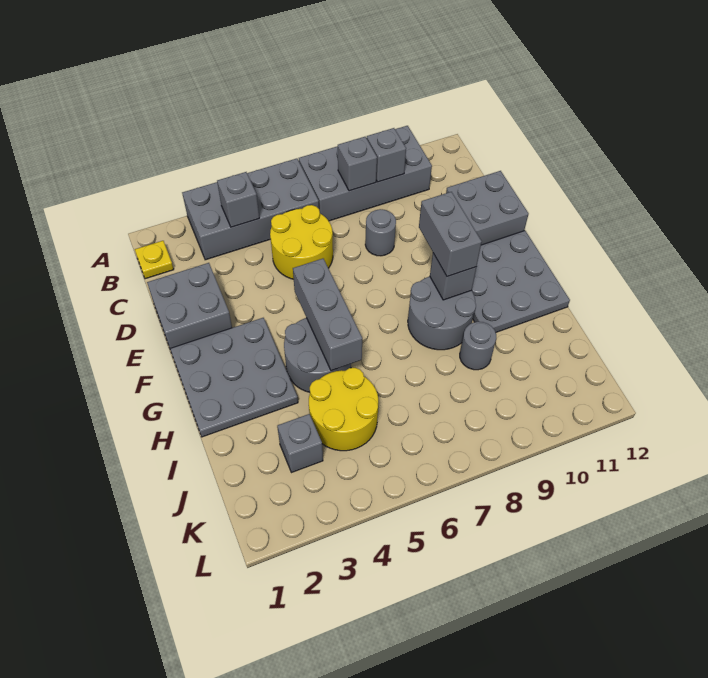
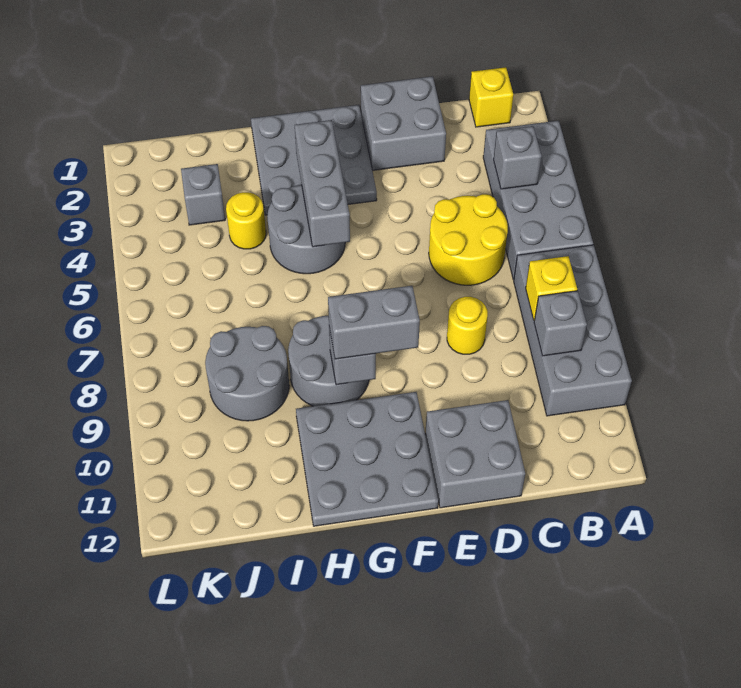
yellow plate B1 level 1 -> yellow brick B1 level 1
grey brick B8 level 2 -> yellow brick B8 level 2
grey round brick D8 level 1 -> yellow round brick D8 level 1
grey brick F5:H5 level 2 -> grey brick G3:G5 level 2
yellow round brick I4:J5 level 1 -> yellow round brick I4 level 1
grey round brick I9 level 1 -> grey round brick I8:J9 level 1

